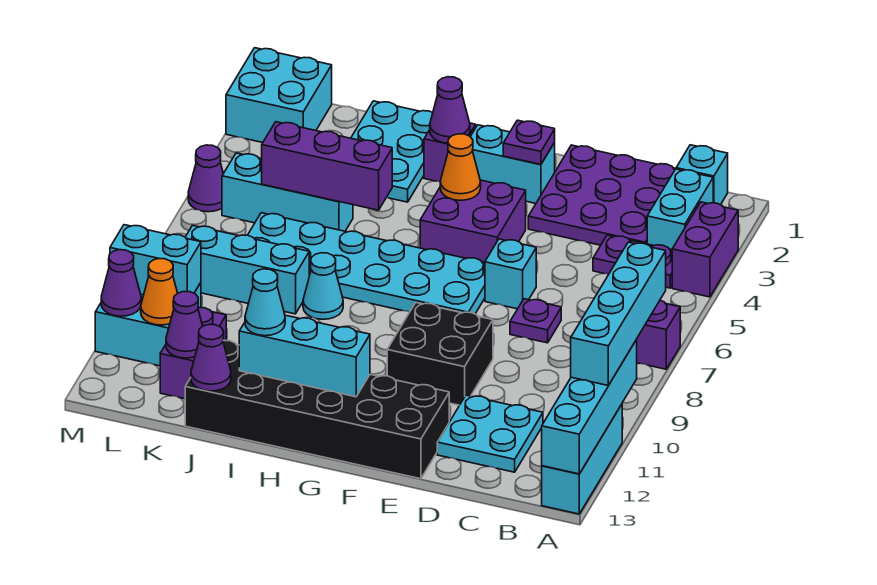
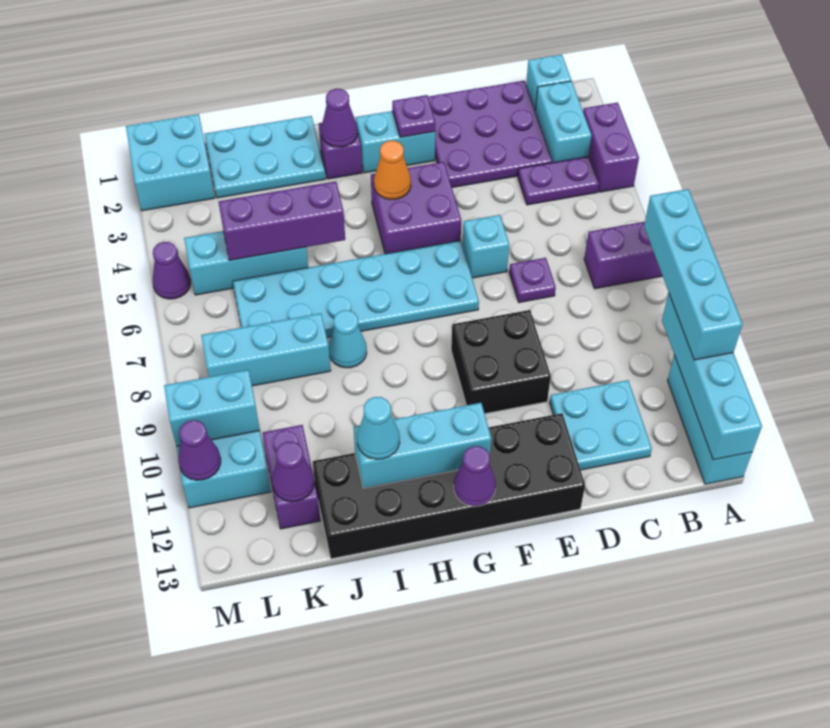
cyan plate I1:J3 level 1 -> cyan plate I1:K2 level 1
purple cone J13 level 2 -> purple cone G13 level 2
orange cone L11 level 2 -> none

